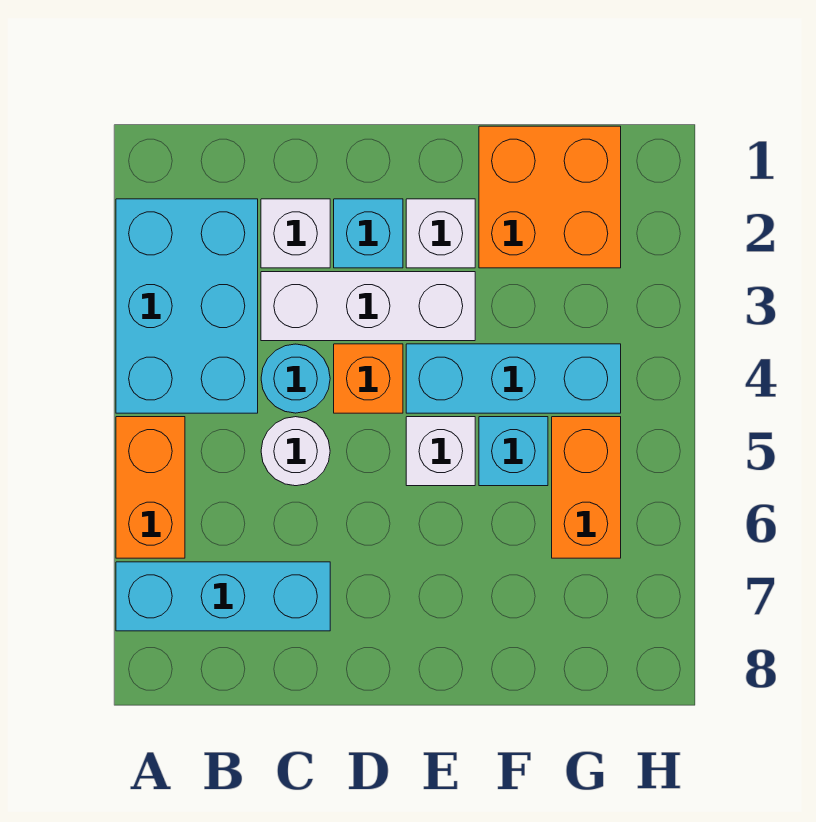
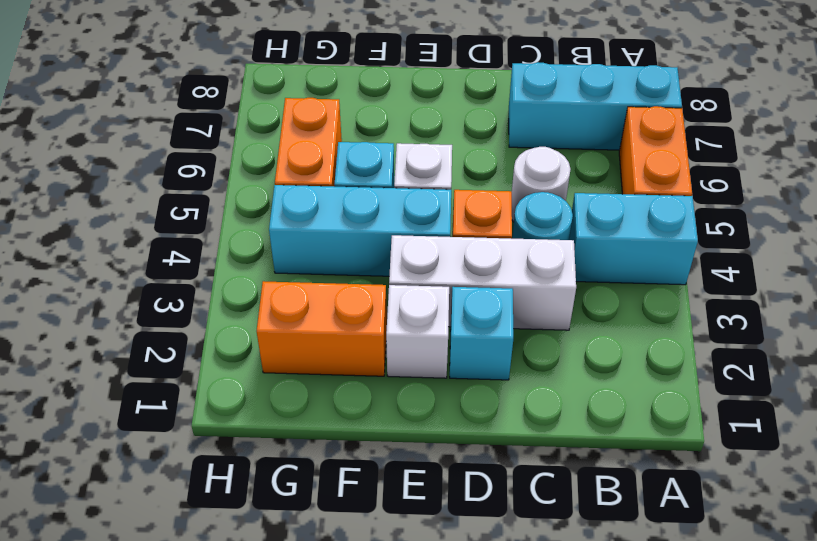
cyan brick A2:B4 level 1 -> cyan brick A4:B4 level 1
white brick C2 level 1 -> none
orange brick F1:G2 level 1 -> orange brick F2:G2 level 1

